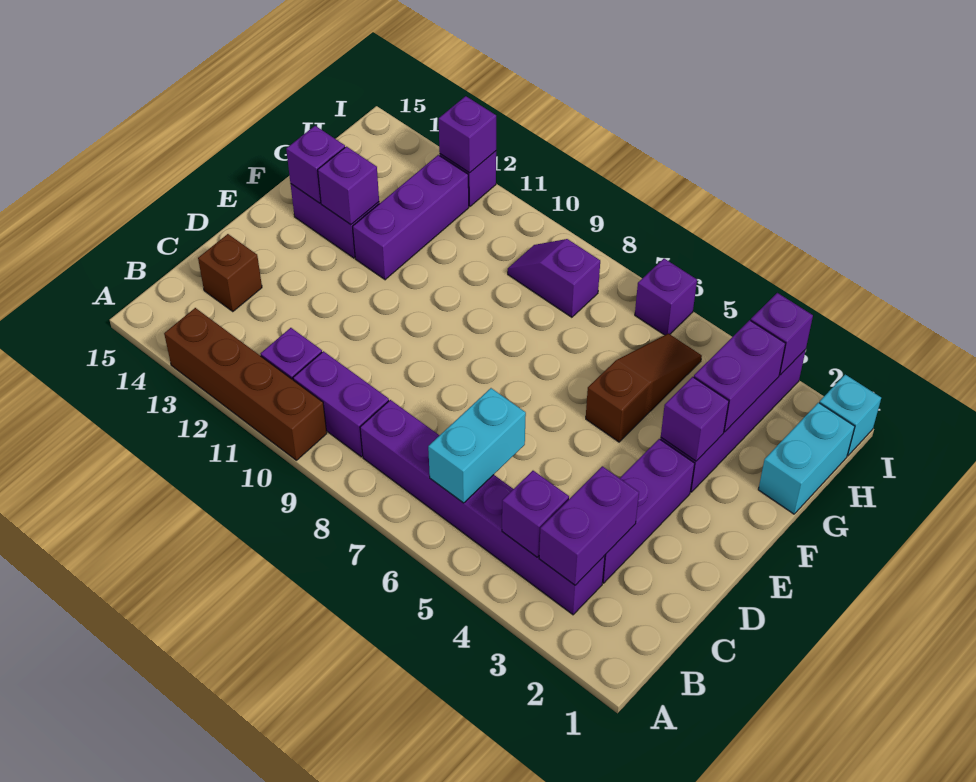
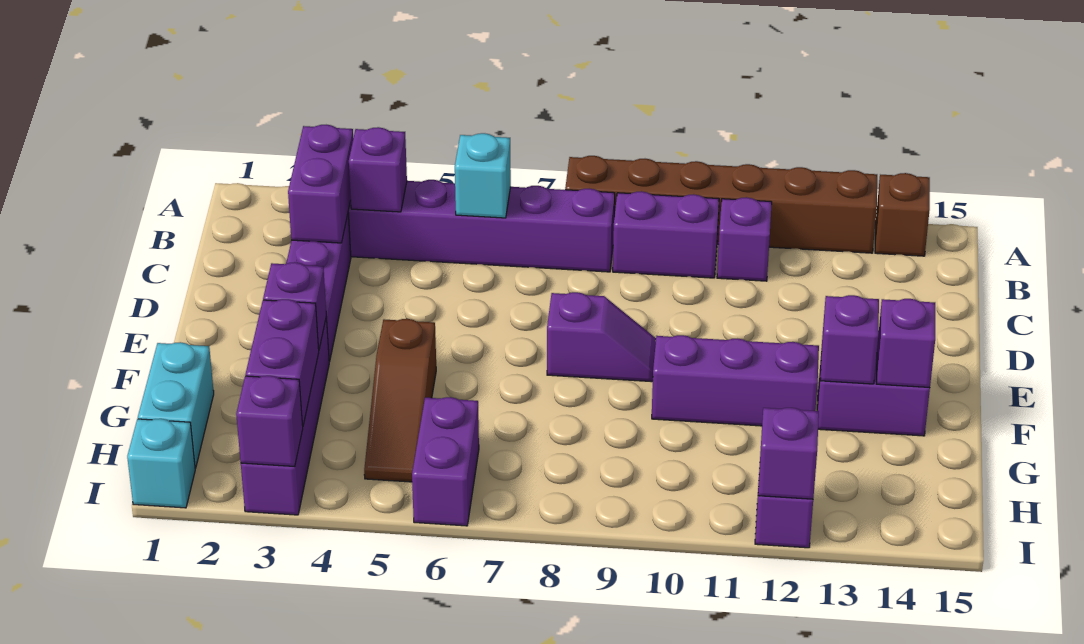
brown brick A10:A13 level 1 -> brown brick A8:A13 level 1
cyan brick B6:C6 level 2 -> cyan brick B6 level 2
brown brick C14 level 1 -> brown brick A14 level 1
purple brick F12:H12 level 1 -> purple brick F10:F12 level 1
purple slope H8:H9 level 1 top 8 -> purple slope E8:E9 level 1 top 8
purple brick I6 level 1 -> purple brick H6:I6 level 1

